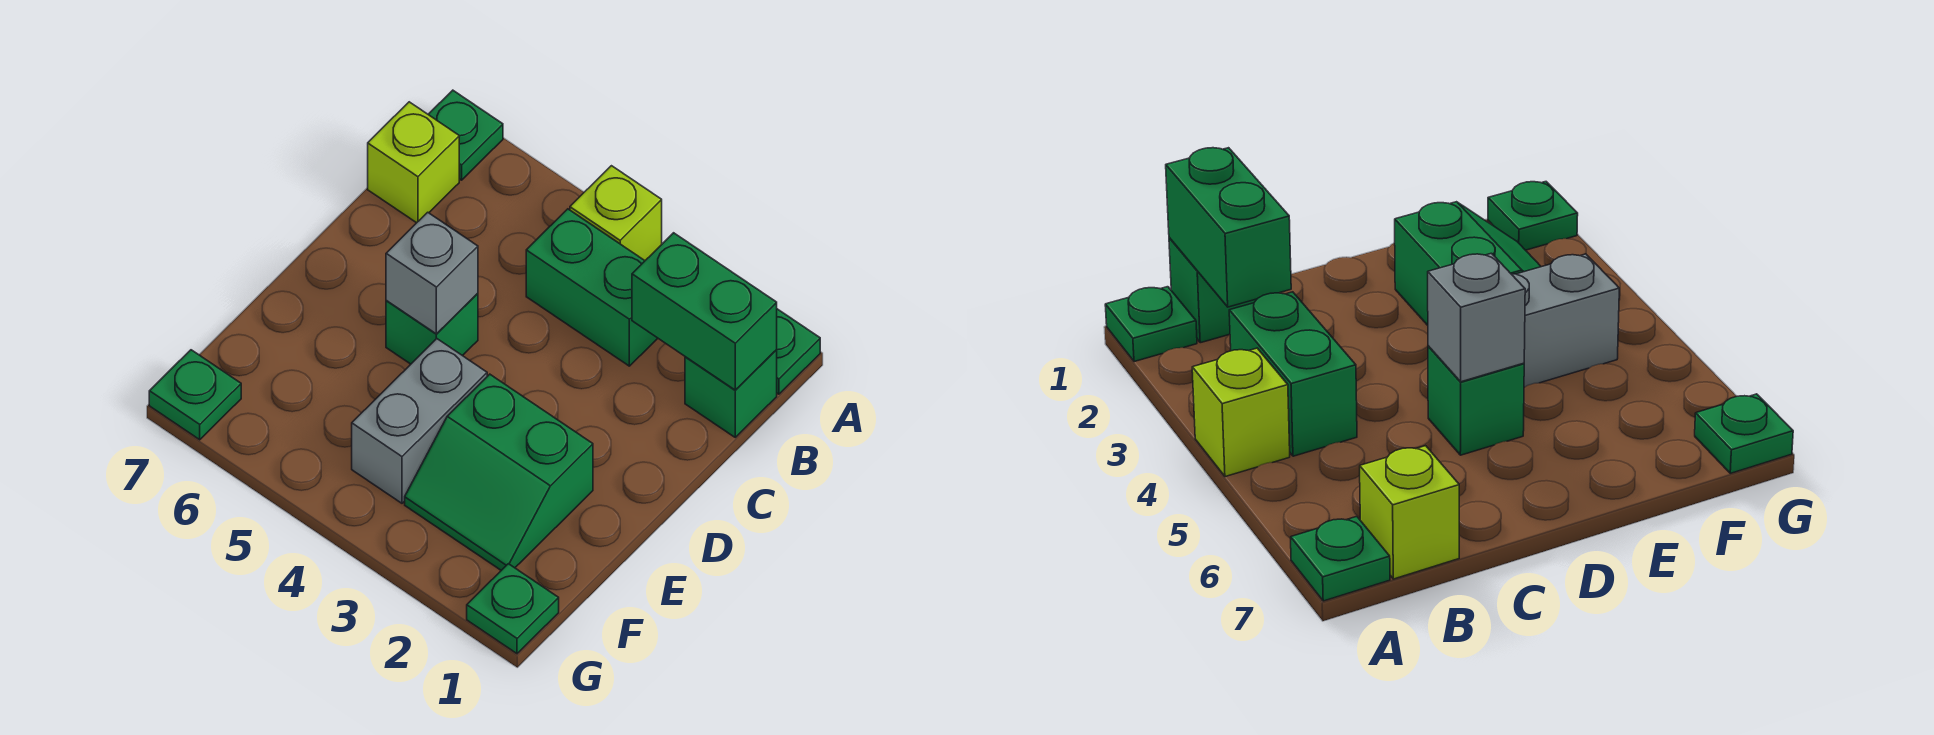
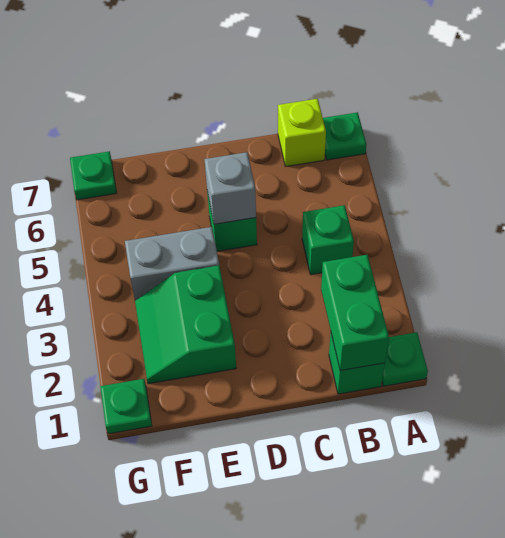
lime brick A4 level 1 -> none
green brick B3:B4 level 1 -> green brick B4 level 1

